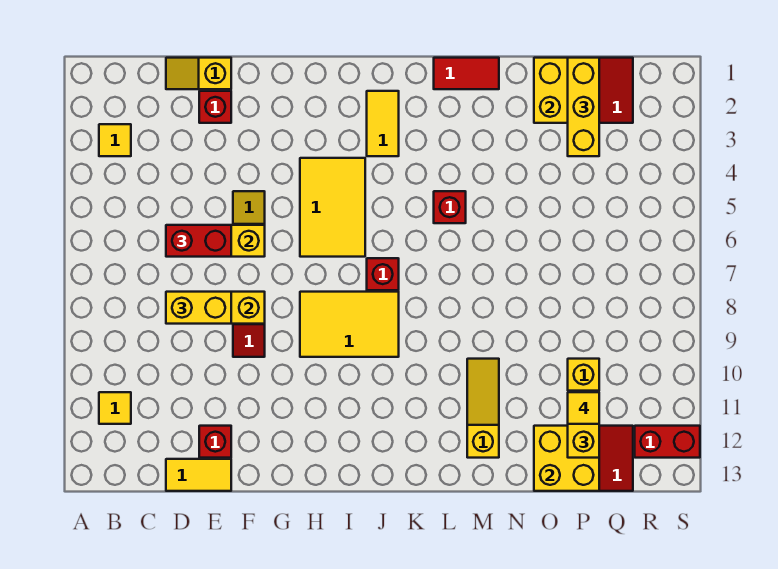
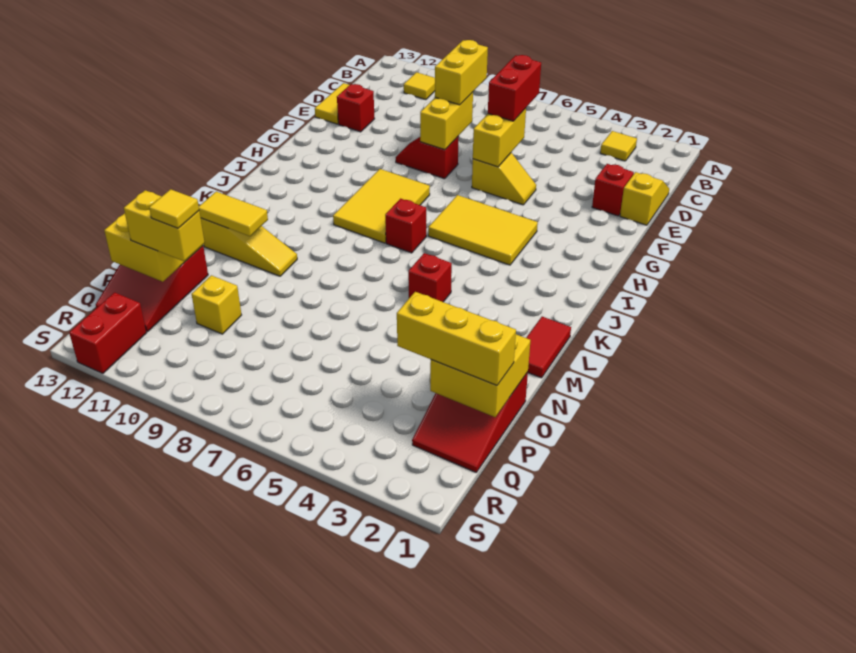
yellow tile J2:J3 level 1 -> yellow tile M11:M12 level 2

